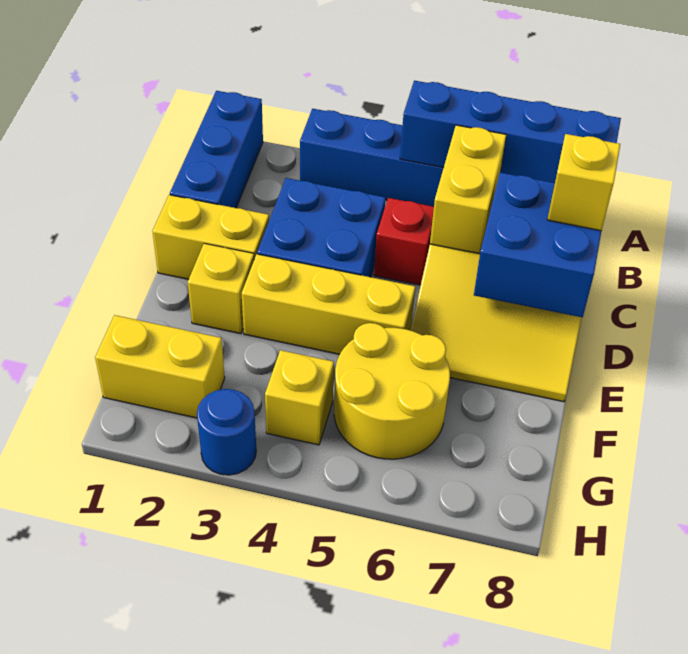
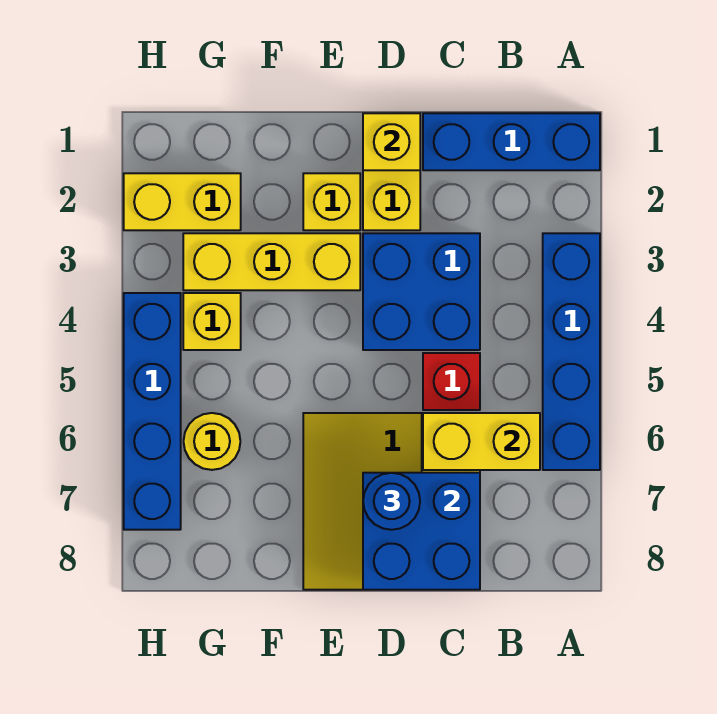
blue brick A5:A8 level 2 -> blue brick H4:H7 level 1
yellow brick C8 level 3 -> yellow brick D1 level 2
yellow brick E3:E5 level 1 -> yellow brick E3:G3 level 1
yellow round brick F5:G6 level 1 -> yellow round brick G6 level 1
yellow brick G1:G2 level 1 -> yellow brick G2:H2 level 1
blue round brick H3 level 1 -> blue round brick D7 level 3

